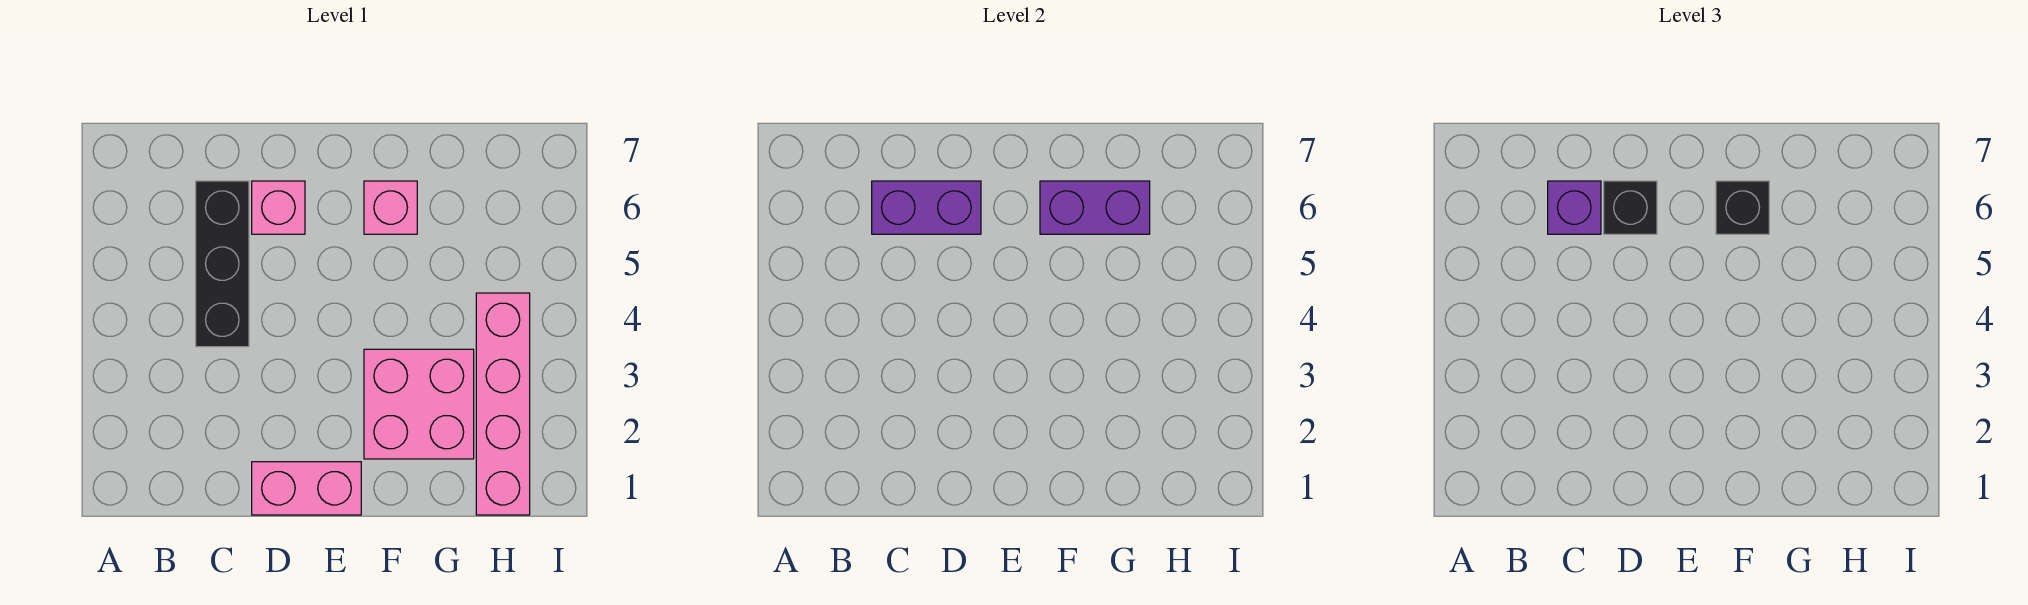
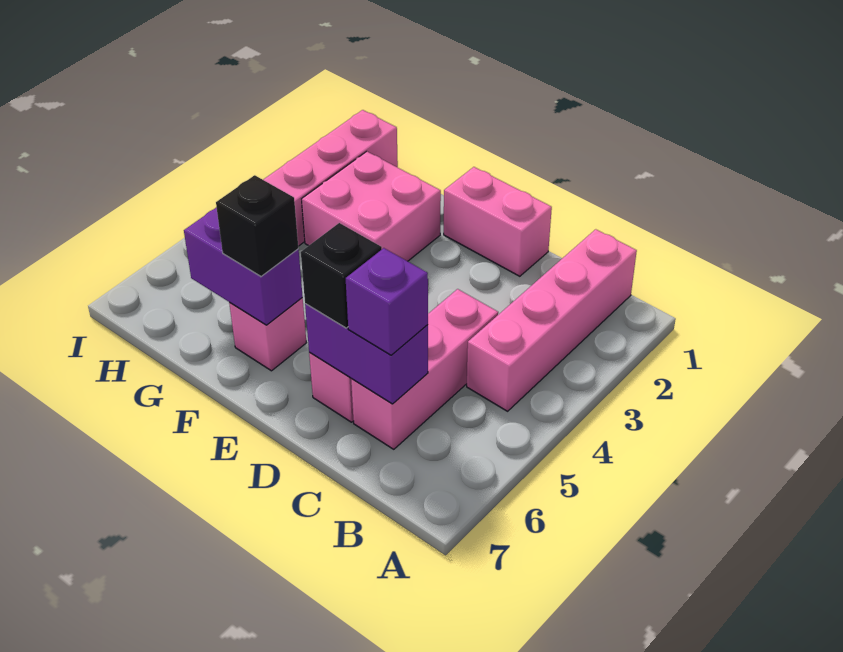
none -> pink brick B1:B4 level 1
black brick C4:C6 level 1 -> pink brick C4:C6 level 1

